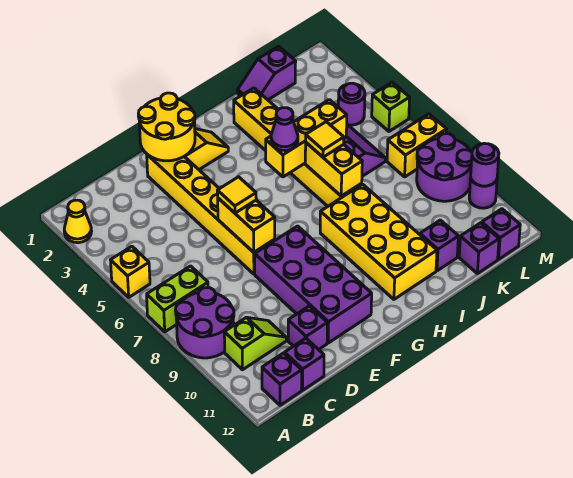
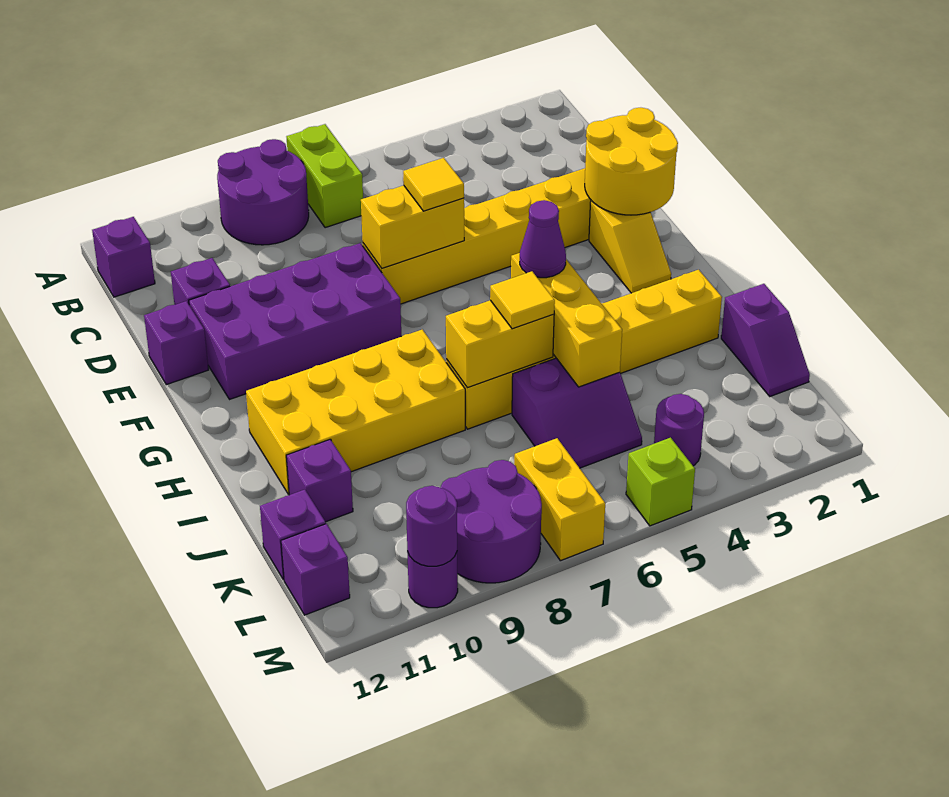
yellow cone A2 level 1 -> none
yellow brick A5 level 1 -> none
lime slope B10:C10 level 1 top B -> none
purple brick C12 level 1 -> purple brick E12 level 1
purple slope J1:K1 level 1 top K -> purple slope J1:K1 level 1 top J

